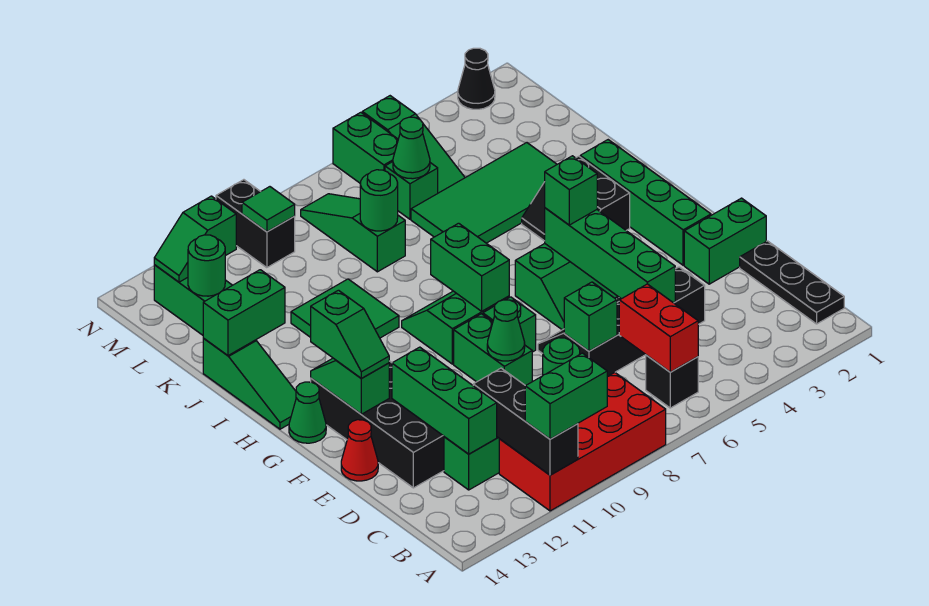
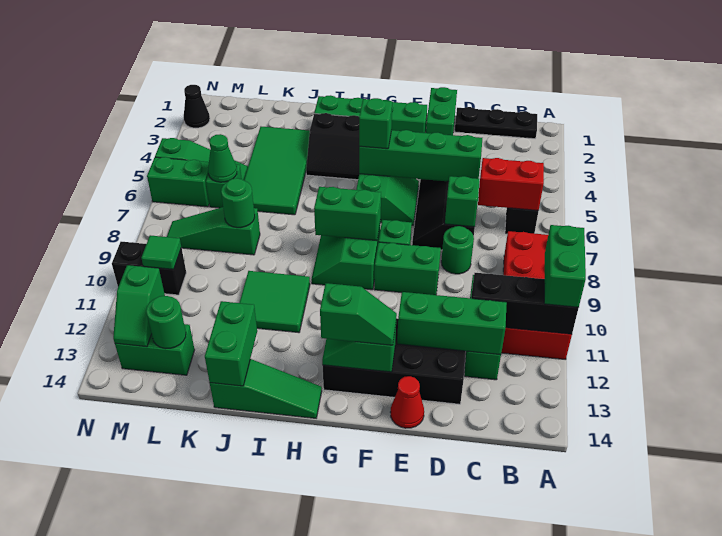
green cone E9 level 2 -> none
green cone G14 level 1 -> none

